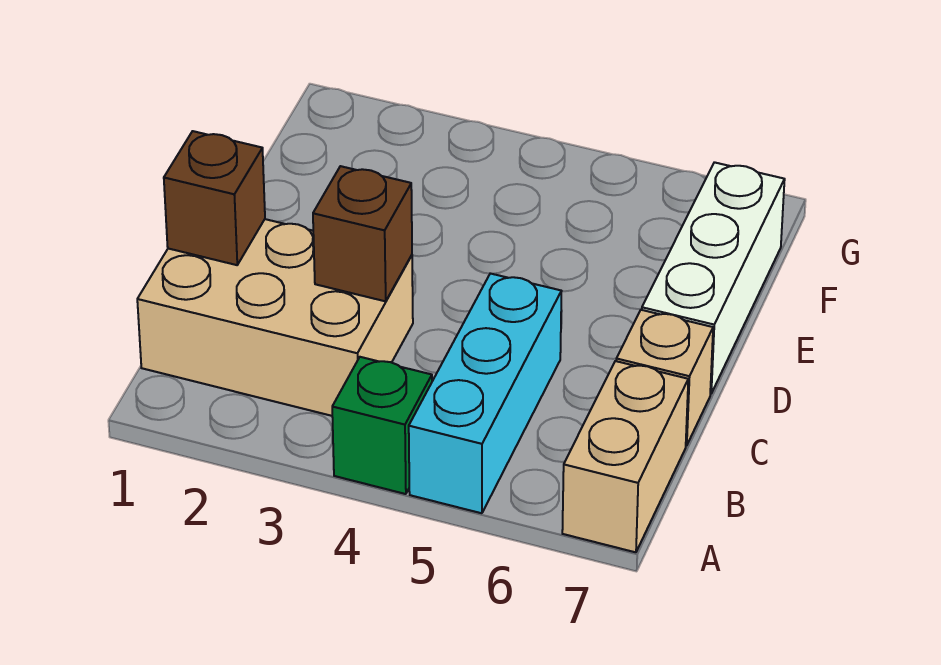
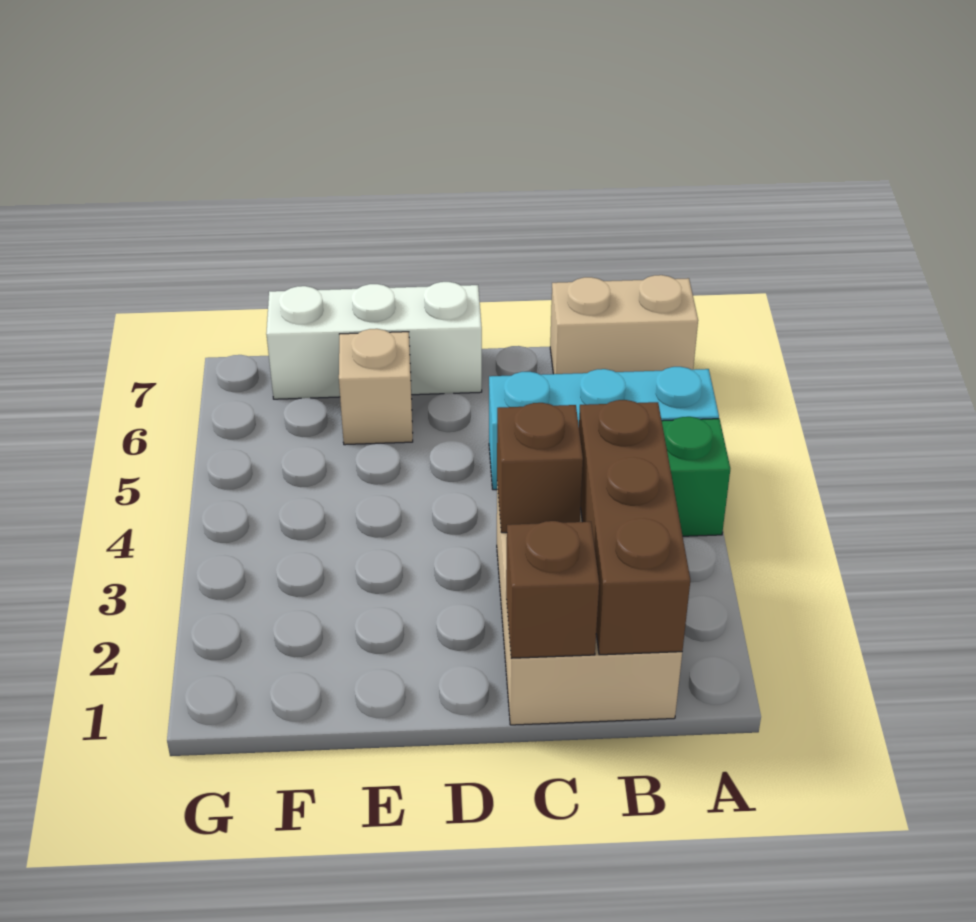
none -> brown brick B1:B3 level 2
tan brick C7 level 1 -> tan brick E6 level 1

